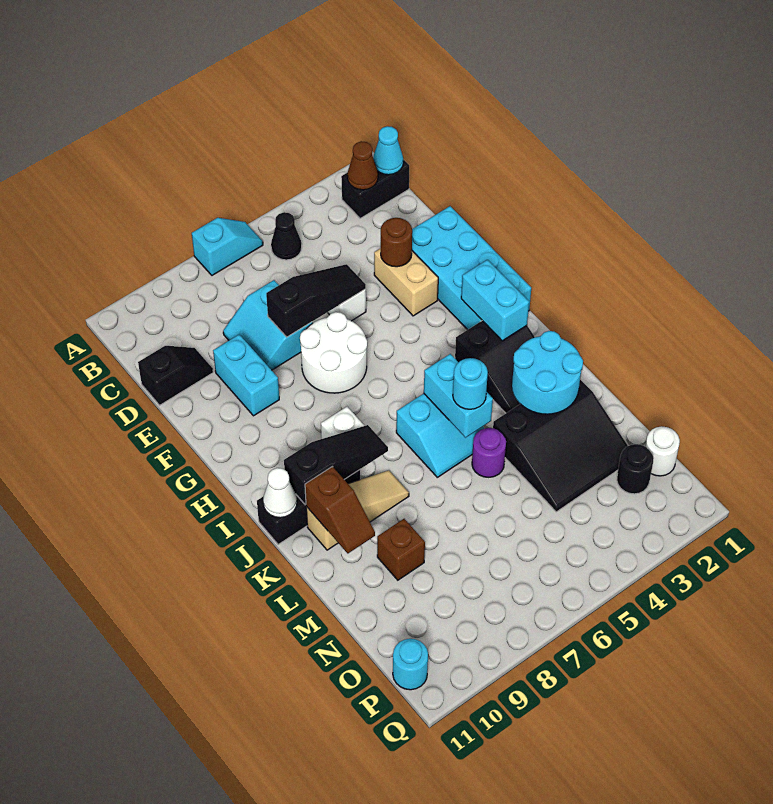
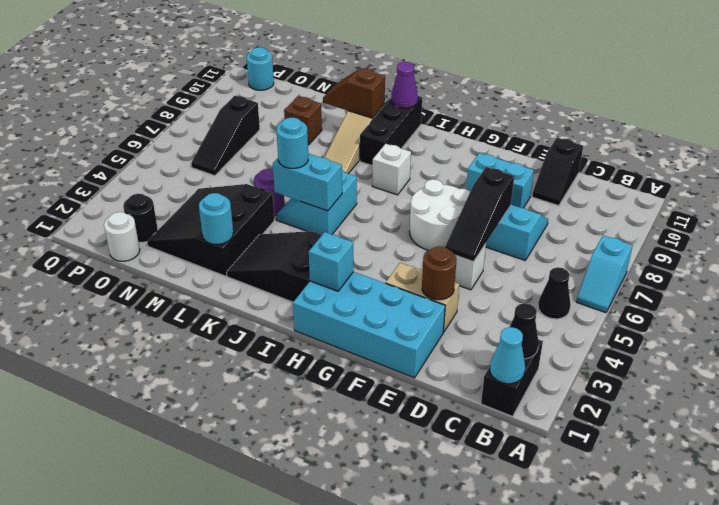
brown cone B2 level 2 -> black cone B2 level 2
cyan brick H2:I2 level 2 -> cyan brick H2 level 2
black slope J8:J10 level 2 top 10 -> black slope O6:O8 level 1 top 8
white cone J11 level 2 -> purple cone J11 level 2
cyan round brick K2:L3 level 2 -> cyan round brick L2 level 2

